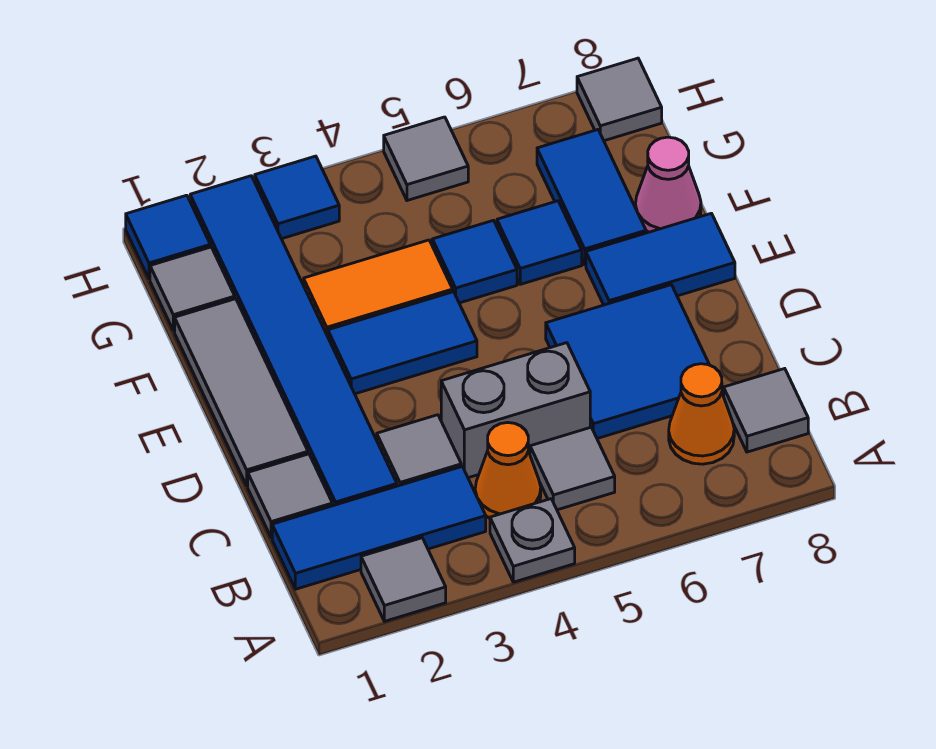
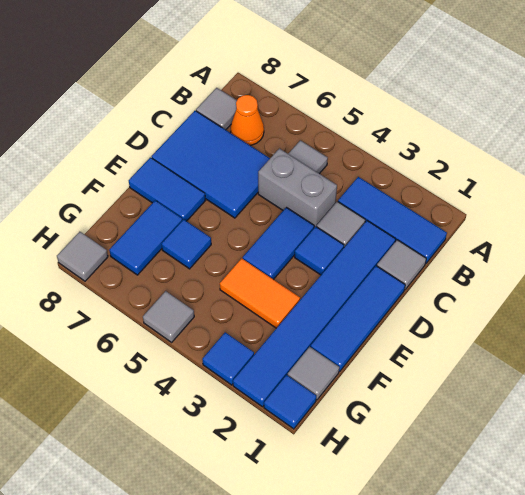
grey tile A2 level 1 -> none
grey plate A4 level 1 -> none
orange cone B4 level 1 -> none
blue tile C6:D7 level 1 -> blue tile C6:D8 level 1
grey tile D1:F1 level 1 -> blue tile D1:F1 level 1
blue tile E3:E4 level 1 -> blue tile D4:E4 level 1
blue tile F5 level 1 -> blue tile D3 level 1
pink cone F8 level 1 -> none

